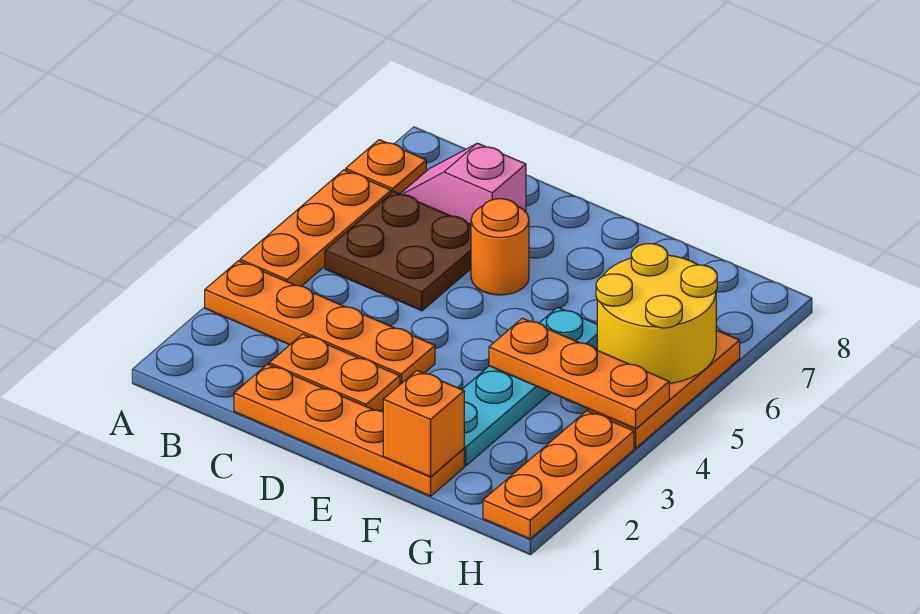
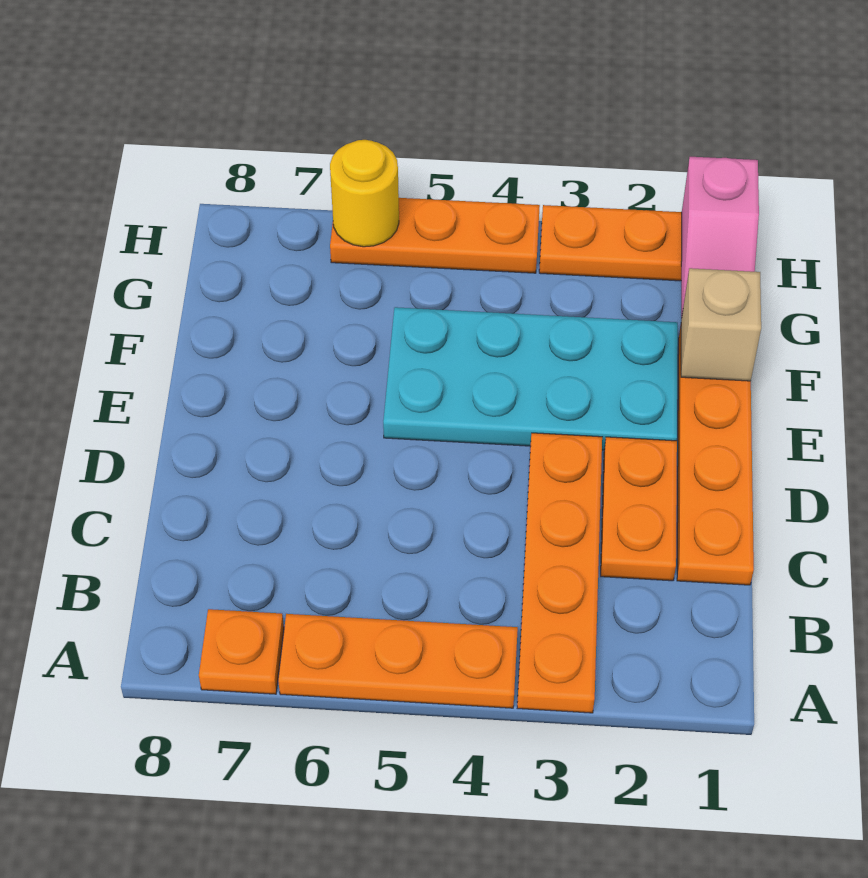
brown plate B5:C6 level 1 -> none
pink slope B7:C7 level 1 top C -> pink slope G1:H1 level 2 top H
orange round brick D6 level 1 -> none
orange brick F1 level 2 -> tan brick F1 level 2
cyan plate F2:F5 level 1 -> cyan plate E2:F5 level 1
orange plate F4:H4 level 2 -> none
yellow round brick G5:H6 level 2 -> yellow round brick H6 level 2

